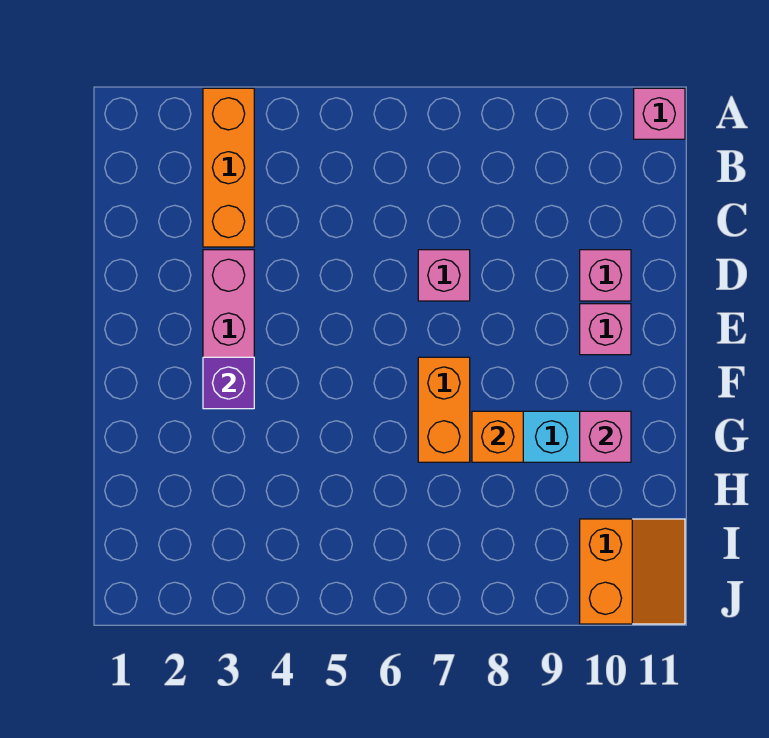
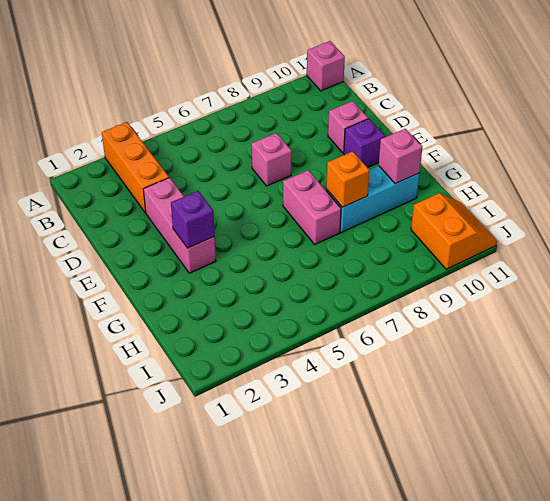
pink brick E10 level 1 -> purple brick E10 level 1
orange brick F7:G7 level 1 -> pink brick F7:G7 level 1

